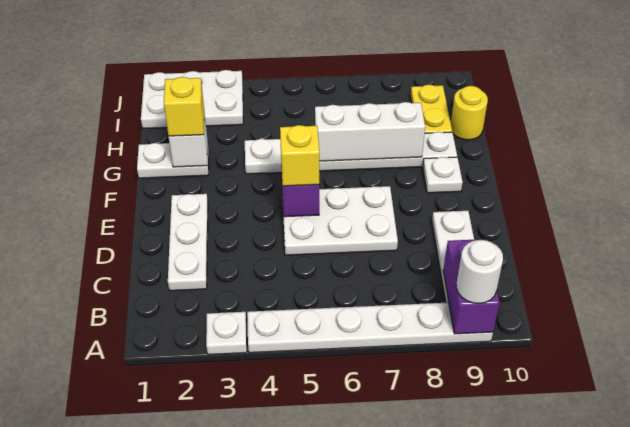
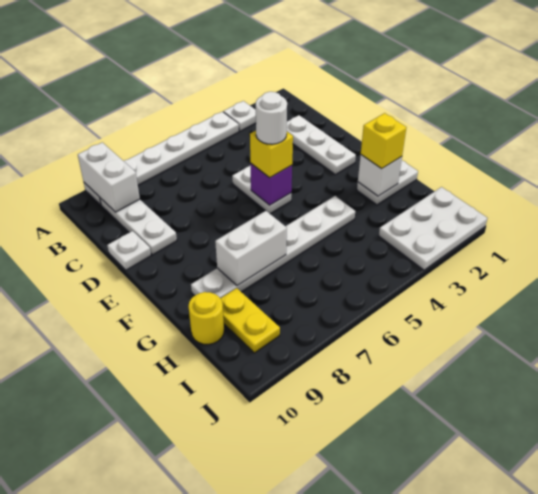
purple brick A9:B9 level 2 -> white brick A9:B9 level 2
white round brick A9 level 3 -> white round brick E5 level 4
white plate D5:E7 level 1 -> white plate D5:E5 level 1
white plate F9 level 1 -> white plate D10 level 1
white brick G6:G8 level 2 -> white brick G7:G8 level 2

